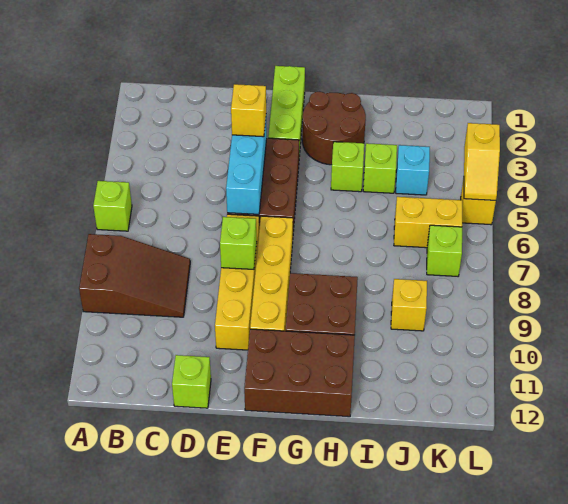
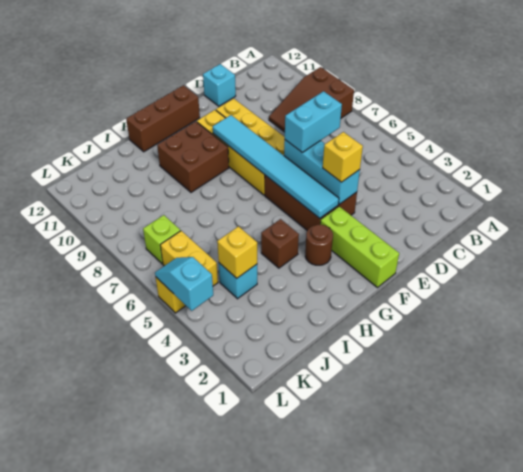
lime brick A6 level 1 -> none
none -> cyan brick D6:E6 level 3
lime brick D12 level 1 -> cyan brick D12 level 1
lime brick E8 level 2 -> none
none -> cyan tile F4:F9 level 2
brown brick F11:H12 level 1 -> brown brick F12:H12 level 1
brown round brick G2:H3 level 1 -> brown round brick G3 level 1
lime brick H4 level 1 -> brown brick H4 level 1
lime brick I4 level 1 -> none
yellow brick J6:K6 level 1 -> yellow brick K5:K6 level 1
yellow brick J9 level 1 -> yellow brick J4 level 2
yellow slope L4:L5 level 2 top 4 -> cyan slope L4:L5 level 2 top 4

